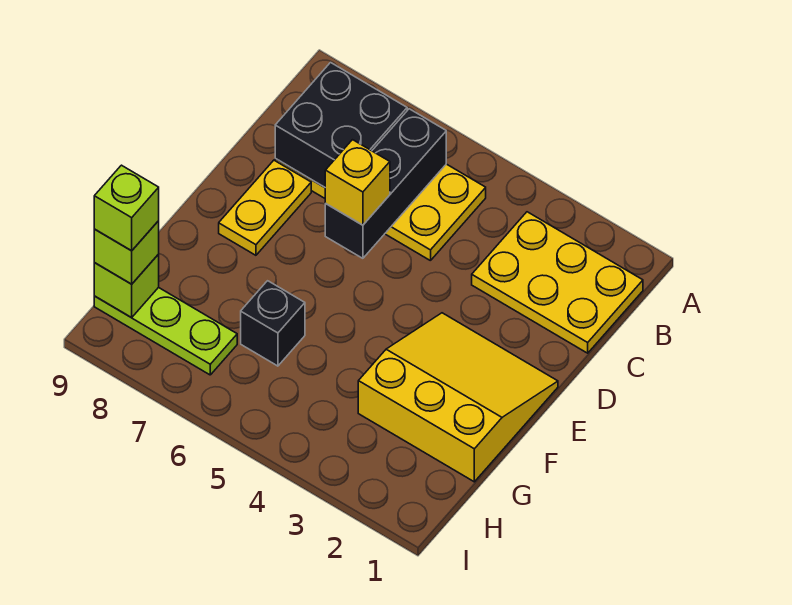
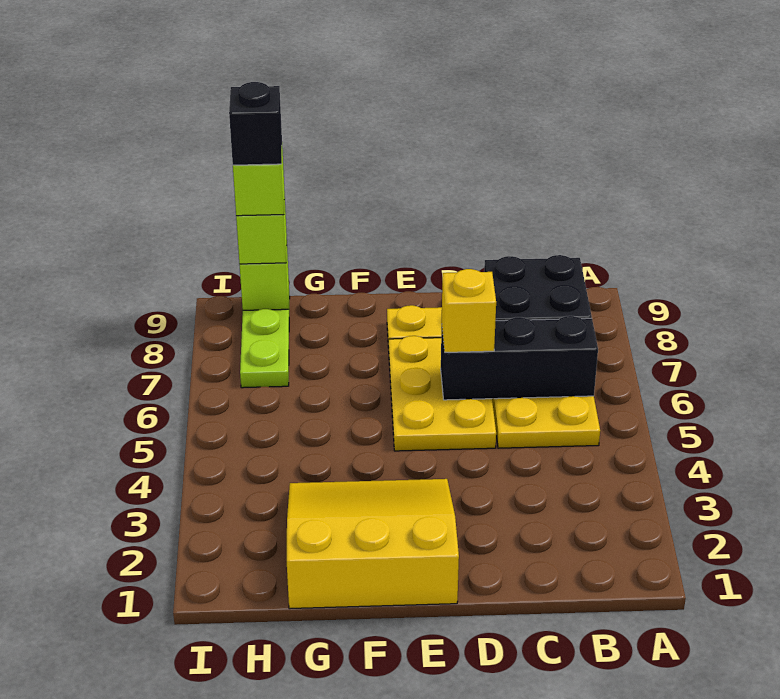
yellow plate B1:C3 level 1 -> yellow plate D5:E7 level 1
yellow slope E1:G3 level 1 top G -> yellow slope E1:G3 level 1 top 1
black brick G6 level 1 -> black brick H9 level 5

